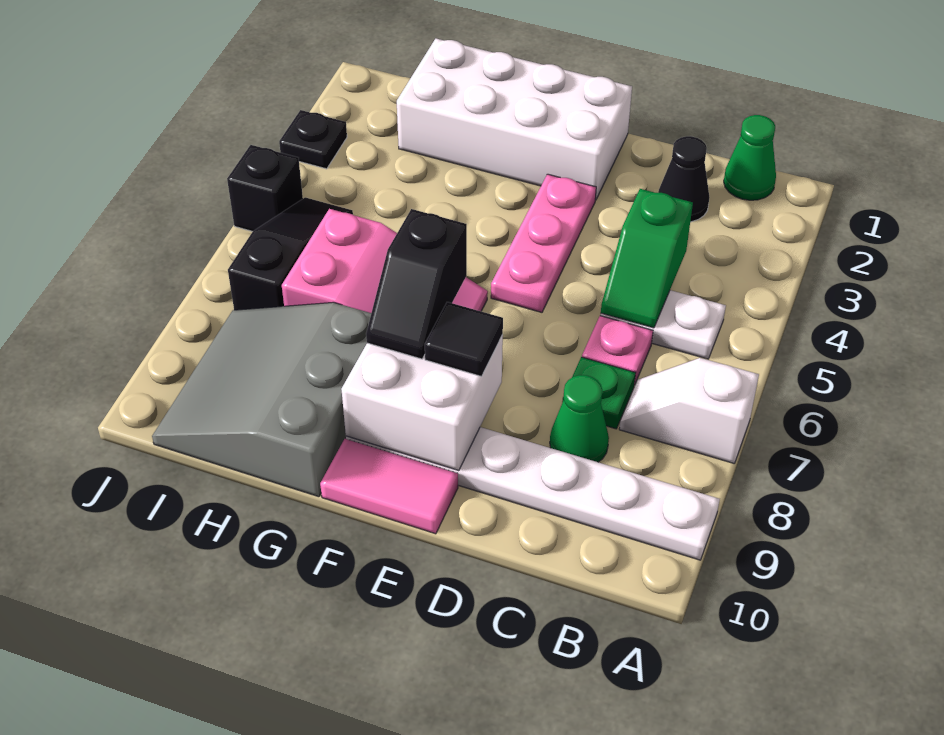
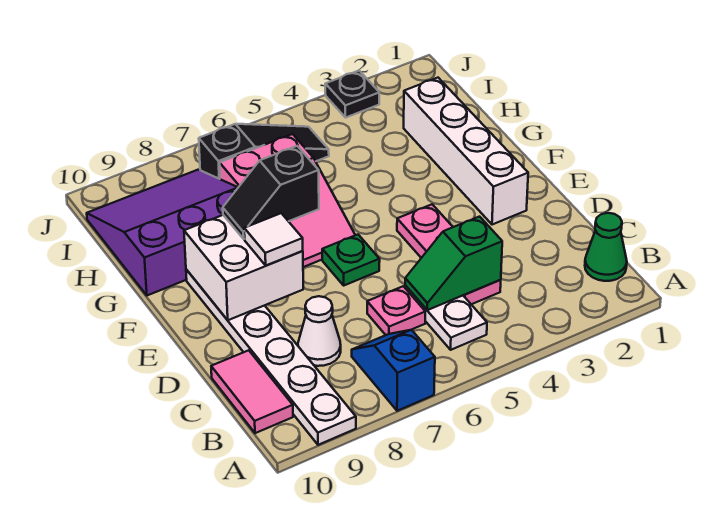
white slope A7:B7 level 1 top A -> blue slope A7:B7 level 1 top A
black cone C2 level 1 -> none
green plate C7 level 1 -> green plate E6 level 1
green cone C8 level 1 -> white cone C8 level 1
white brick E1:H2 level 1 -> white brick E2:H2 level 1
pink plate E3:E5 level 1 -> pink plate C4:E4 level 1
black tile E8 level 3 -> white tile E8 level 3
pink tile E10:F10 level 1 -> pink tile B10:C10 level 1
grey slope G8:I10 level 1 top G -> purple slope G8:I10 level 1 top G
black brick J5 level 1 -> none

